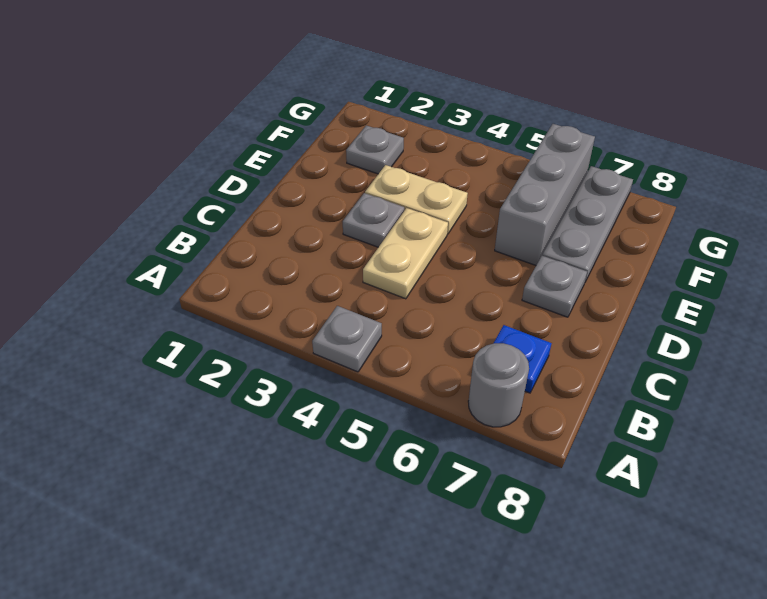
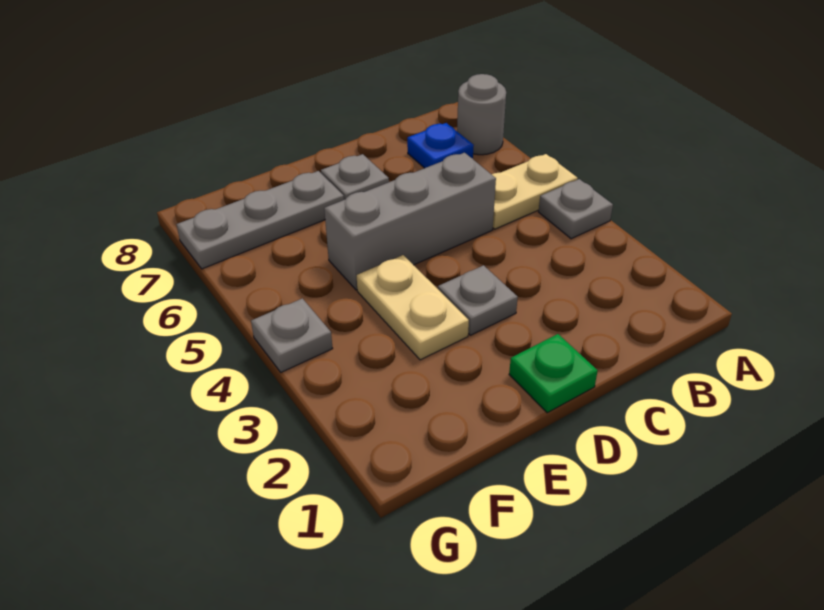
tan plate C4:D4 level 1 -> tan plate A5:B5 level 1
none -> green plate D1 level 1
grey brick E6:G6 level 1 -> grey brick C5:E5 level 1
grey plate F2 level 1 -> grey plate G4 level 1

